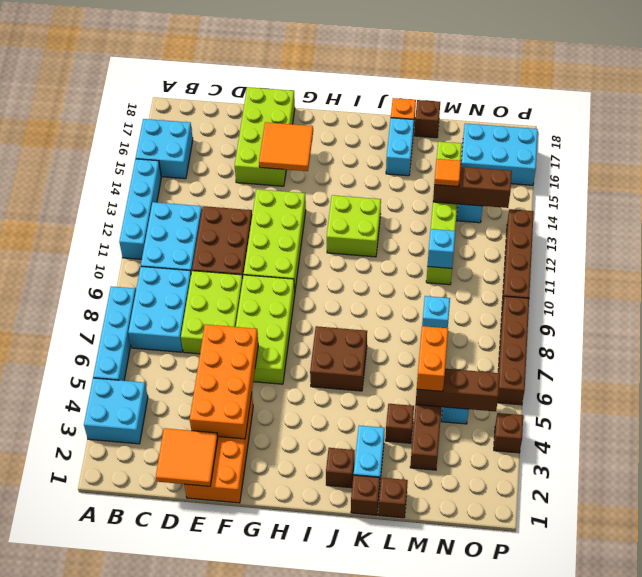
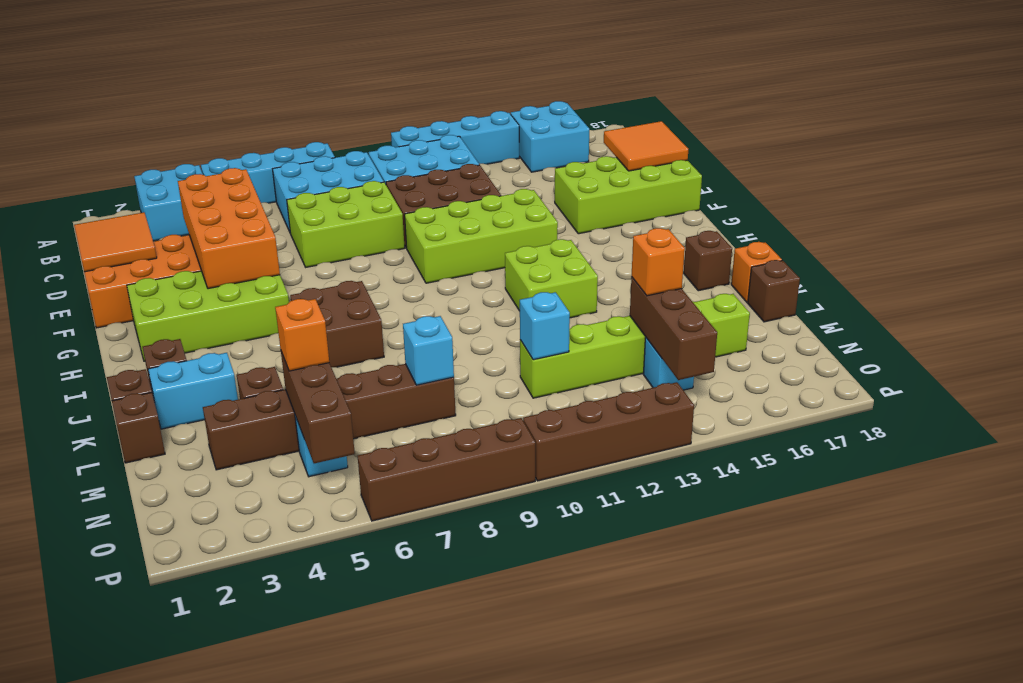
orange brick E3:F6 level 2 -> orange brick D4:G5 level 2
lime brick F6:G9 level 1 -> lime brick G2:H5 level 1
orange tile F15:G16 level 2 -> orange tile D17:E18 level 2
cyan brick K16:K17 level 1 -> none
orange brick M5:M6 level 3 -> orange brick M5 level 3
orange tile M14 level 3 -> orange brick M14 level 3
cyan brick N16:P17 level 1 -> none
brown brick P4 level 1 -> brown brick J17 level 1

